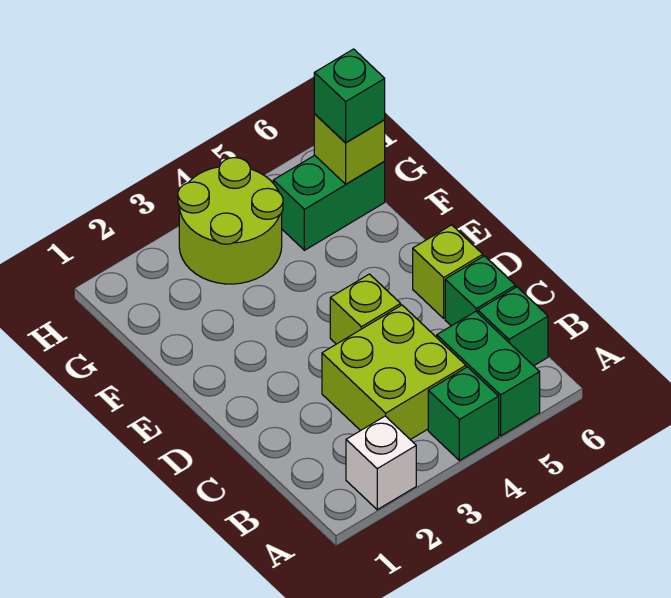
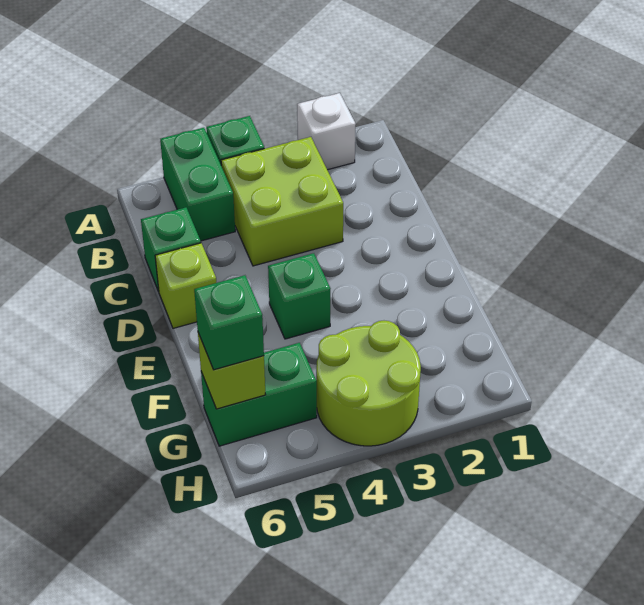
green brick B6 level 1 -> green brick E4 level 1
lime brick D4 level 1 -> none

